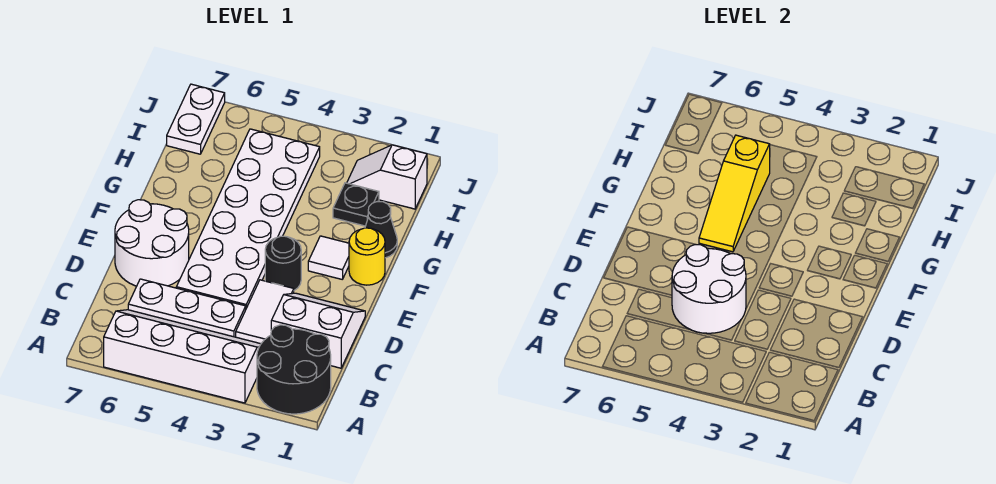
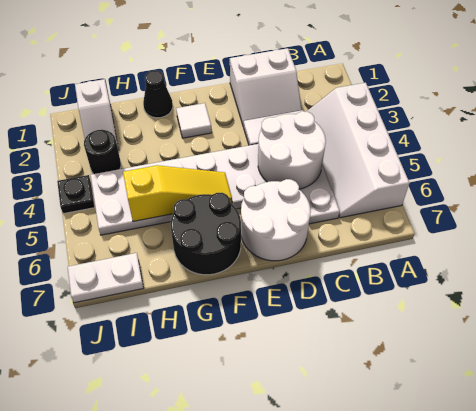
black round brick A1:B2 level 1 -> black round brick F6:G7 level 1
white slope C1:D2 level 1 top C -> white slope C1:D2 level 1 top 1
black round brick E3 level 1 -> black round brick I3 level 1
yellow round brick F1 level 1 -> none
black plate H2 level 1 -> black plate J4 level 1

